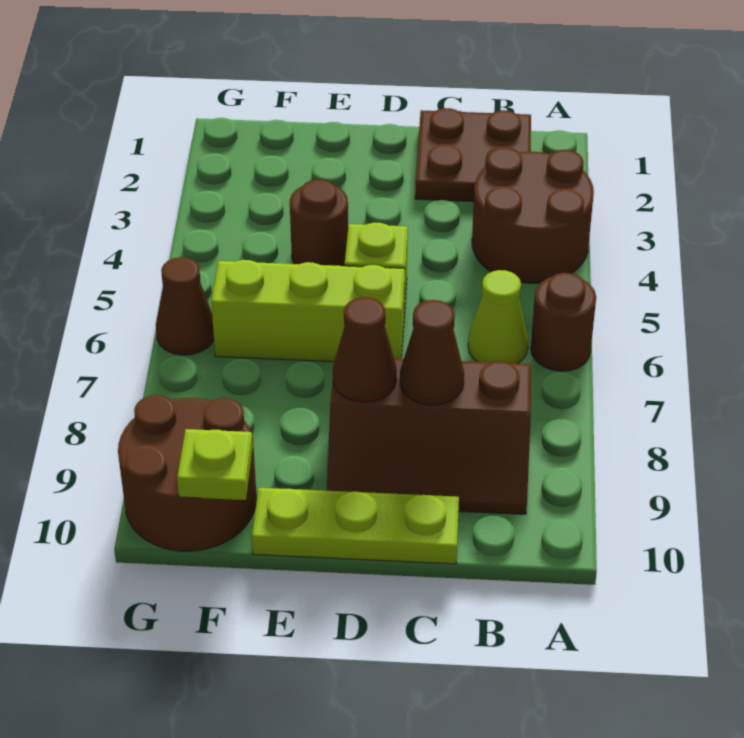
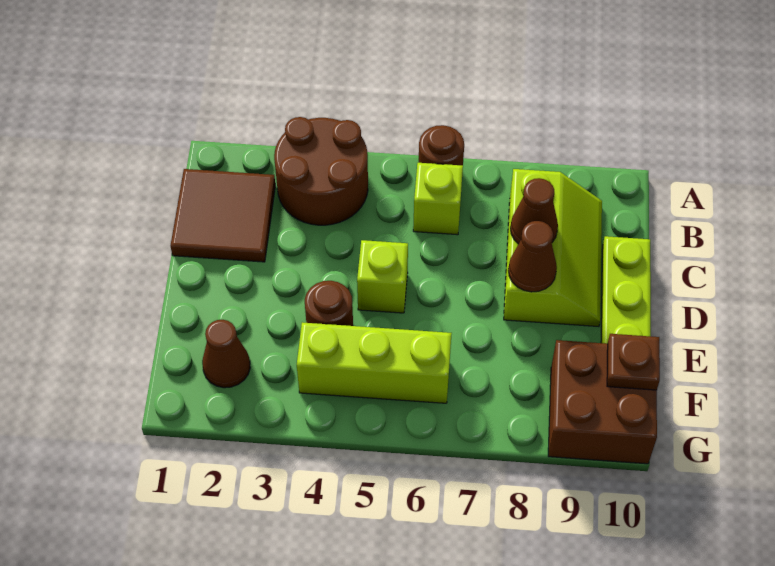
brown plate B1:C2 level 1 -> brown tile B1:C2 level 1
lime cone B6 level 1 -> lime brick B6 level 1
brown slope B8:D9 level 1 top 8 -> lime slope B8:D9 level 1 top 8
lime brick D6:F6 level 1 -> lime brick F4:F6 level 1
brown round brick F9:G10 level 1 -> brown brick F9:G10 level 1
lime plate F10 level 2 -> brown plate F10 level 2
brown cone G6 level 1 -> brown cone F2 level 1

